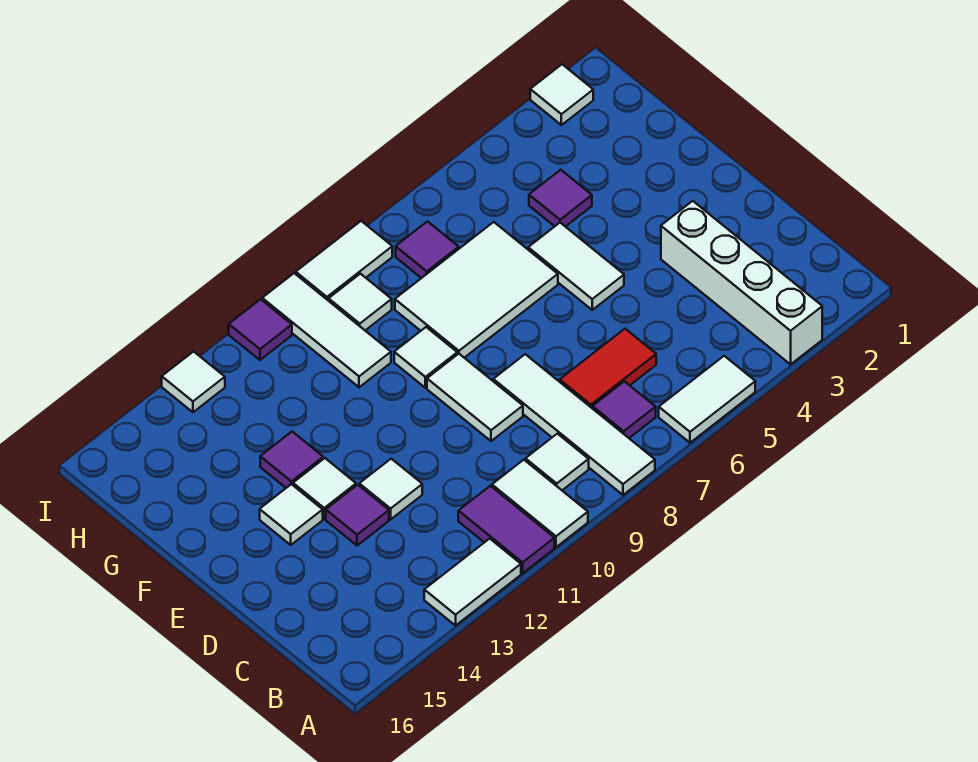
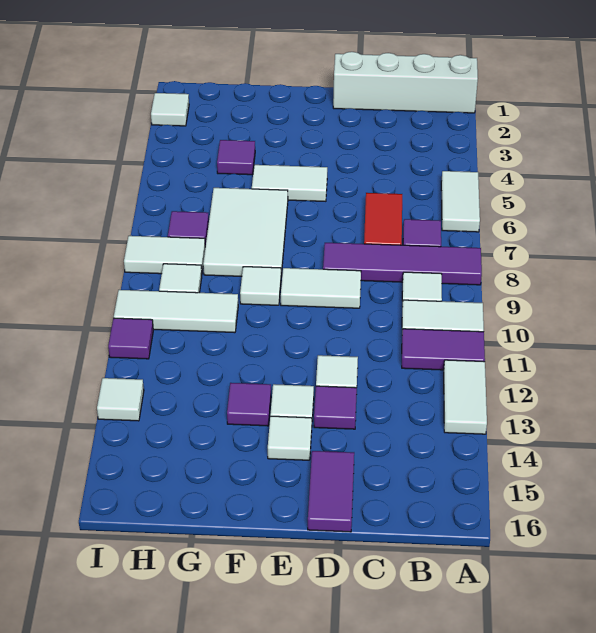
white brick A3:D3 level 1 -> white brick A1:D1 level 1
white tile A8:D8 level 1 -> purple tile A8:D8 level 1
none -> purple tile D15:D16 level 1
white tile I8:I9 level 1 -> white tile H8:I8 level 1

